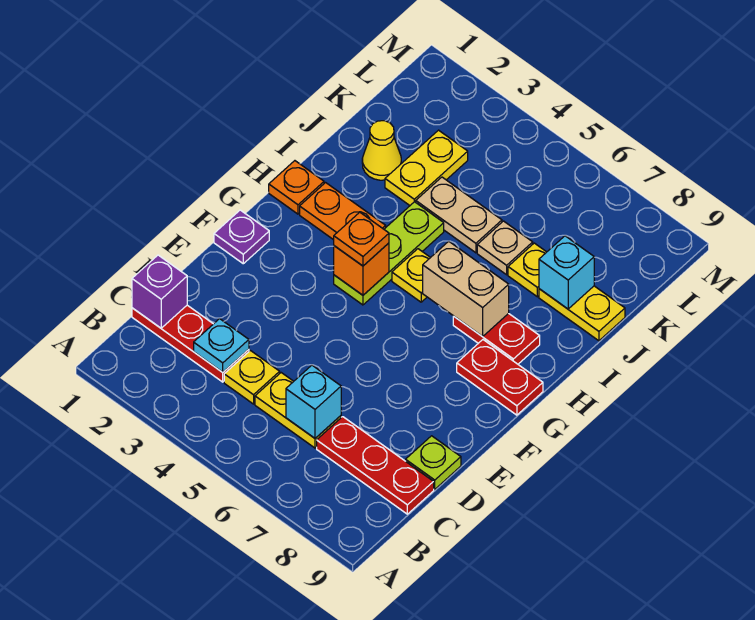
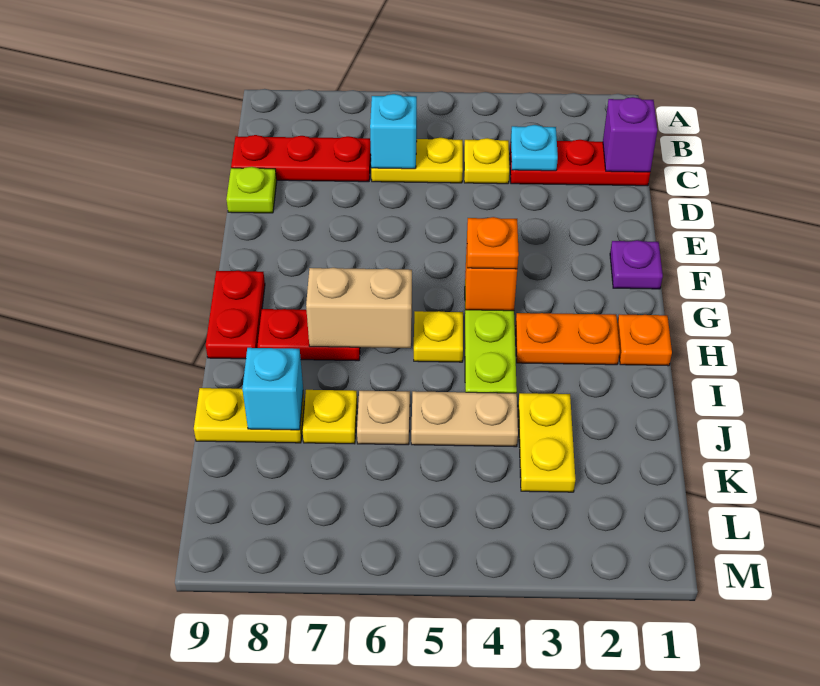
red plate G8:G9 level 1 -> red plate G9:H9 level 1
yellow cone J2 level 1 -> none

